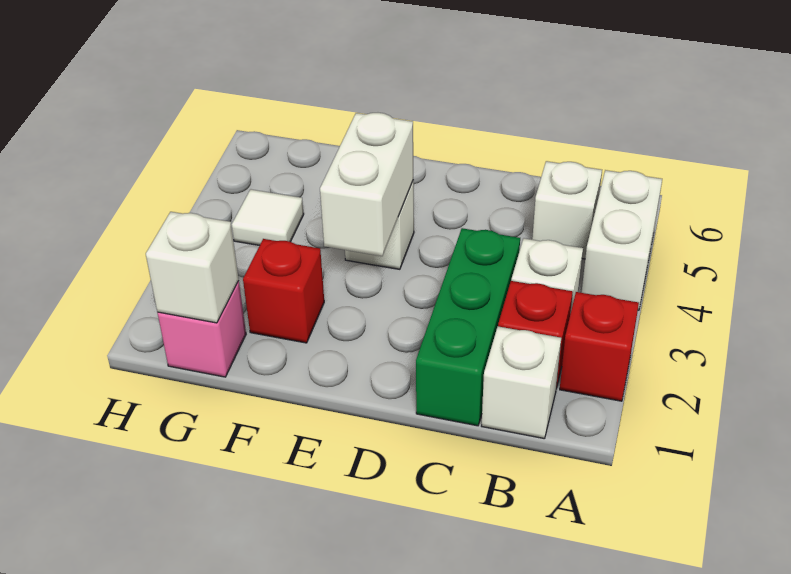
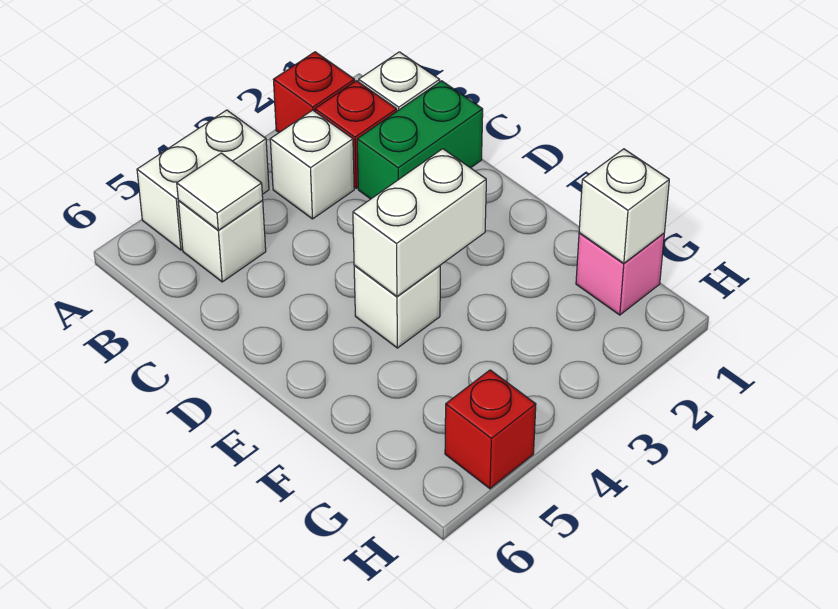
green brick C1:C3 level 1 -> green brick C1:C2 level 1
red brick F2 level 1 -> red brick H5 level 1
white tile G4 level 1 -> white tile B5 level 2

